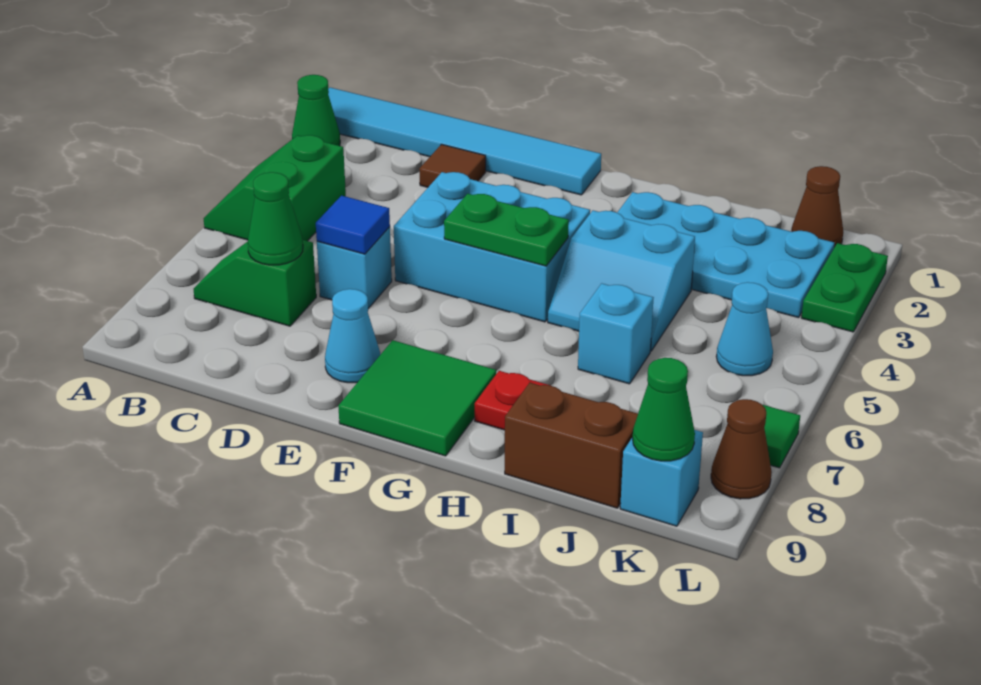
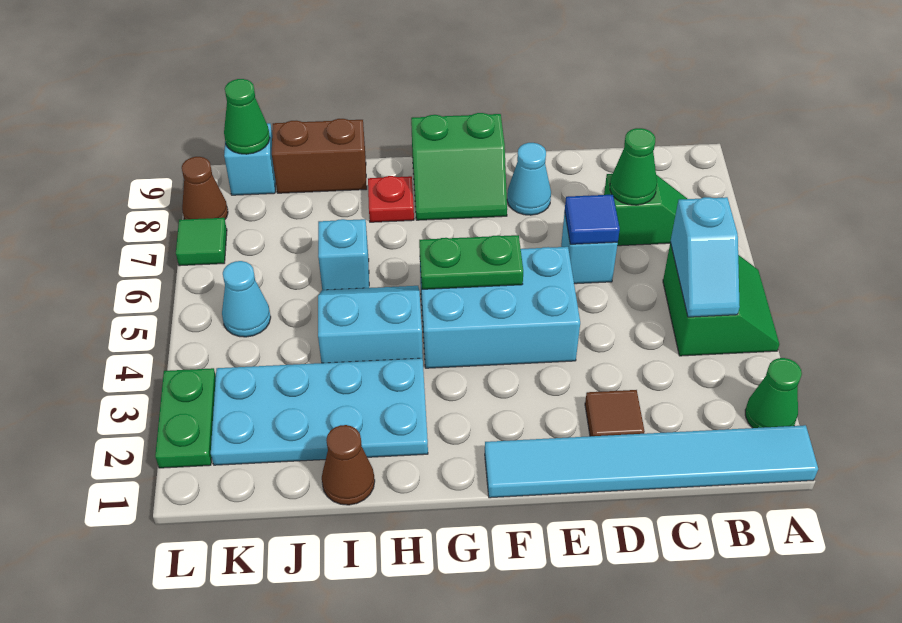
none -> cyan slope B4:B5 level 2 top 5
green tile F8:G9 level 1 -> green slope F8:G9 level 1 top 9
brown cone K1 level 1 -> brown cone I1 level 1

